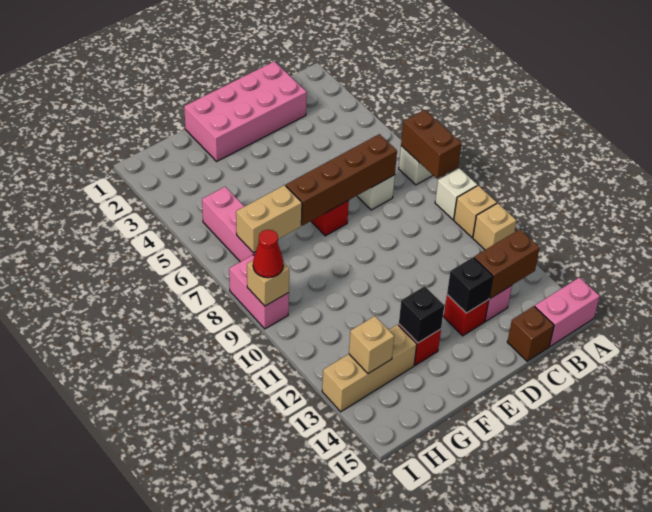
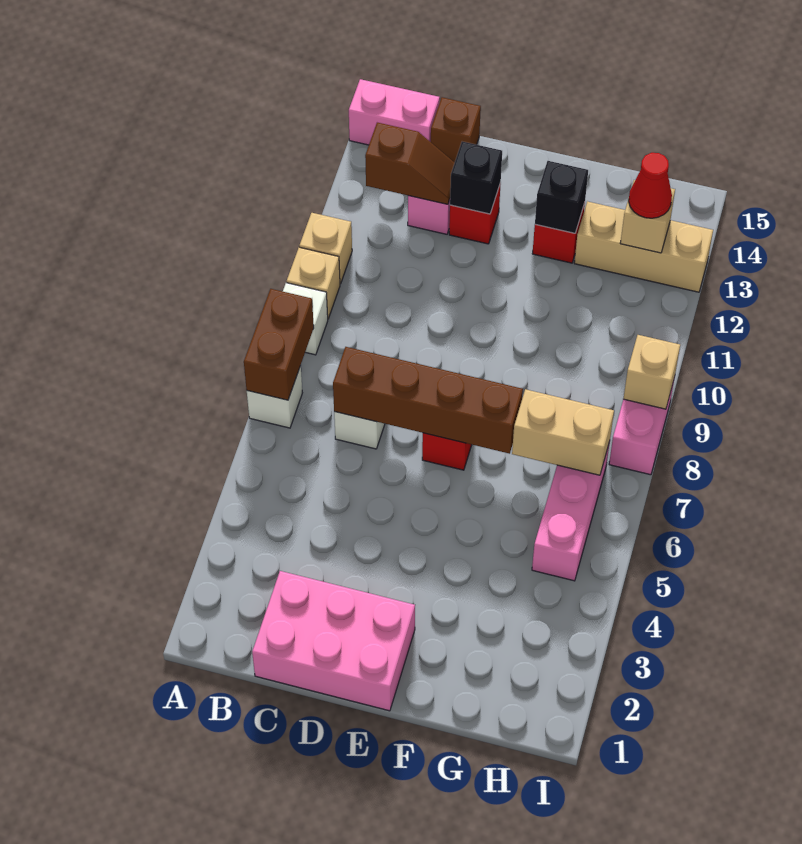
brown brick B13:C13 level 2 -> brown slope B13:C13 level 2 top B
pink brick C1:F2 level 1 -> pink brick C1:E2 level 1
red cone I9 level 3 -> red cone H13 level 3

